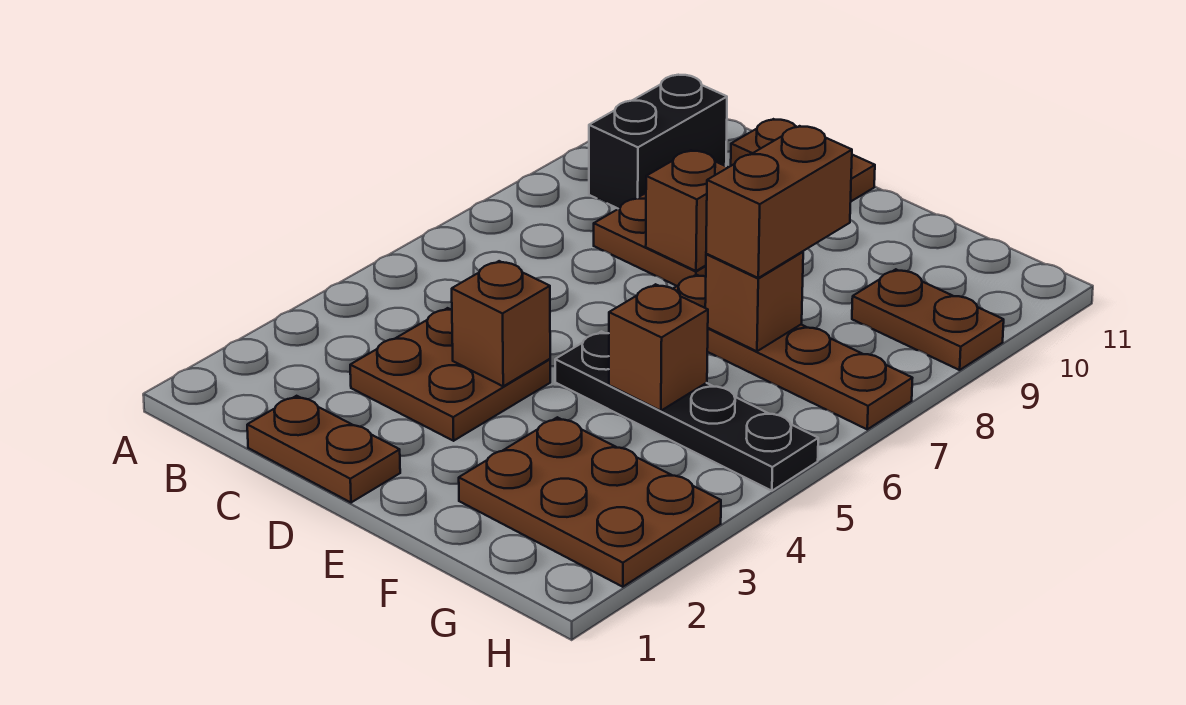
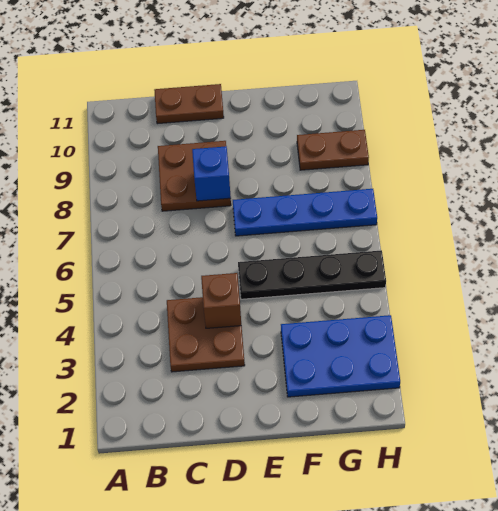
black brick B9:B10 level 1 -> none
brown plate C1:D1 level 1 -> none
brown brick D8 level 2 -> blue brick D8 level 2
brown plate E7:H7 level 1 -> blue plate E7:H7 level 1
brown plate F2:H3 level 1 -> blue plate F2:H3 level 1
brown brick F5 level 2 -> none
brown brick F7 level 2 -> none
brown brick F7:F8 level 3 -> none

